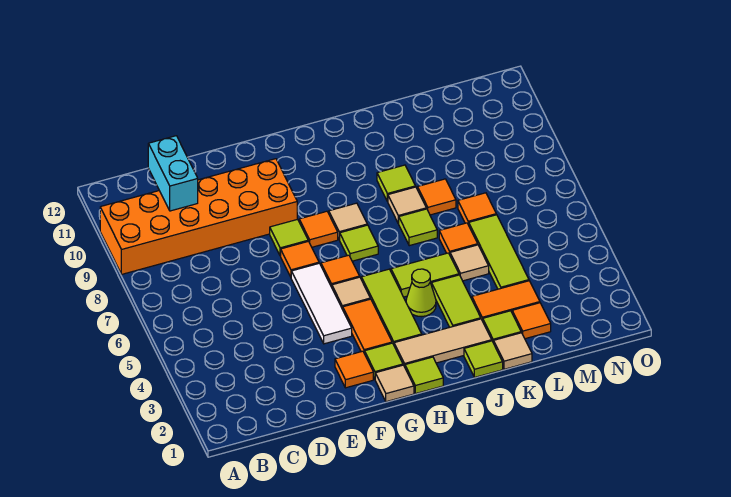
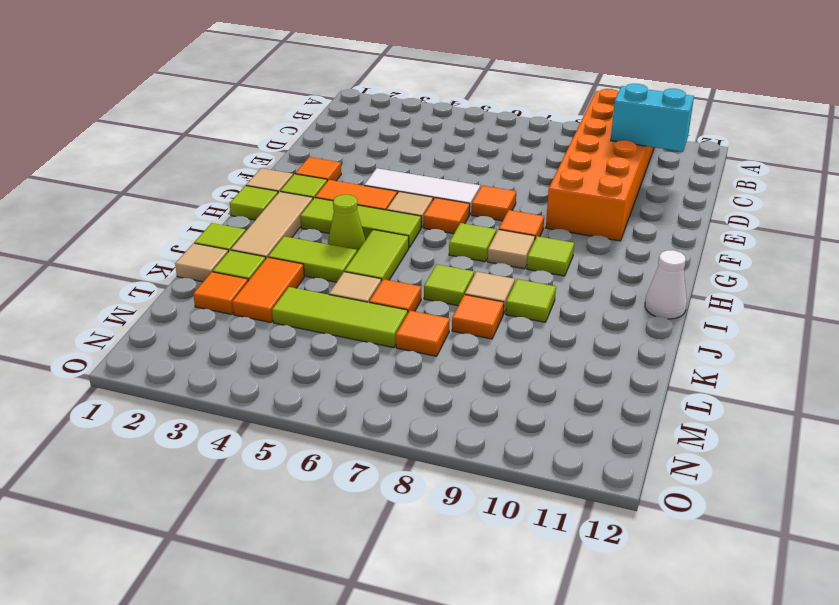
lime tile F8 level 1 -> lime tile H9 level 1
none -> white cone I12 level 1

